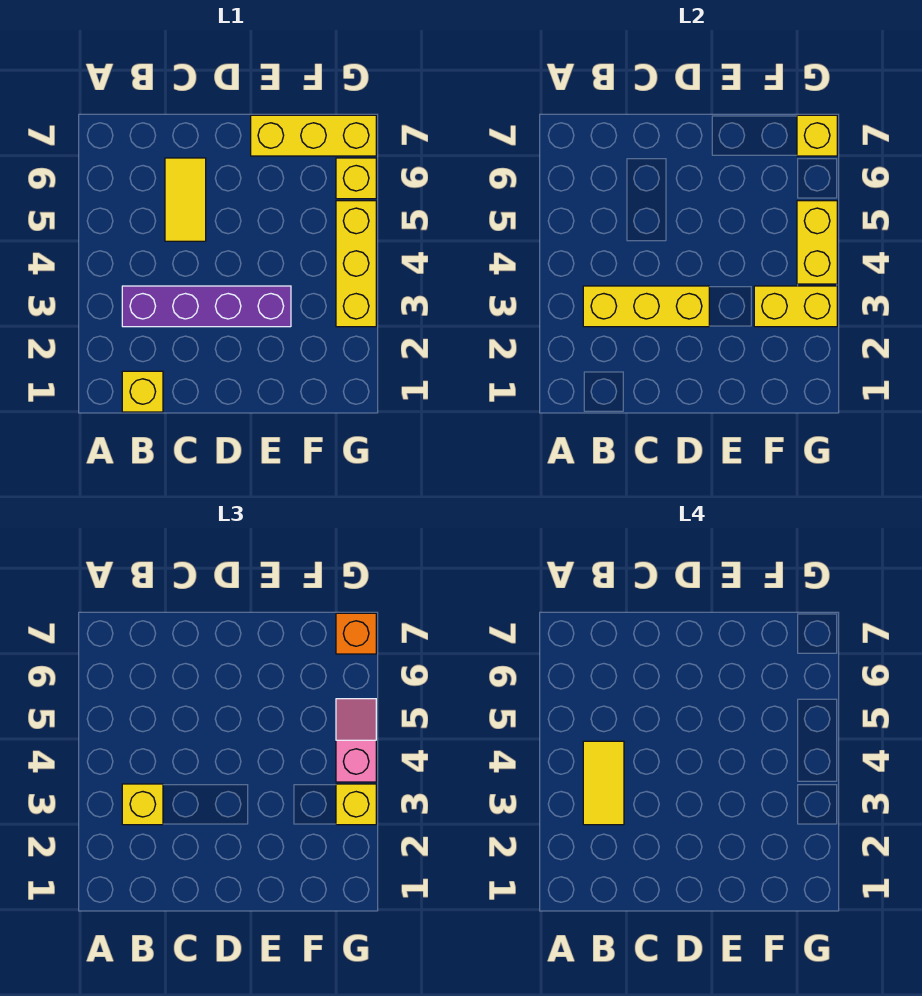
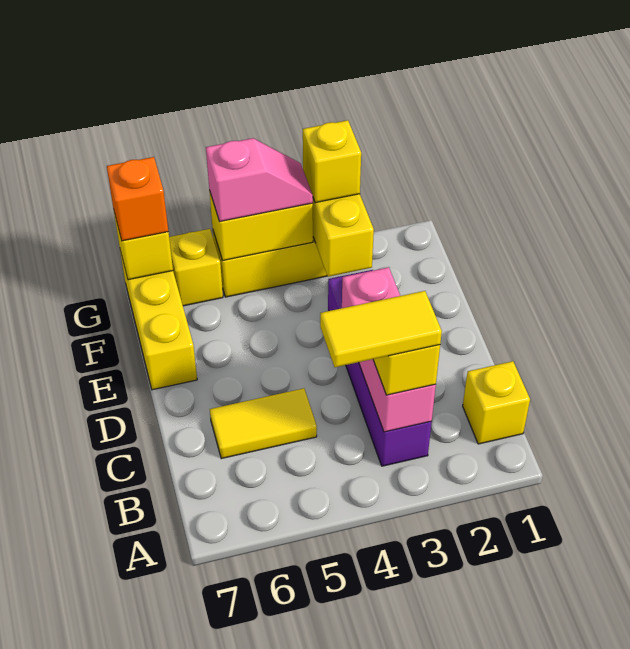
yellow brick B3:D3 level 2 -> pink brick B3:D3 level 2
pink slope G4:G5 level 3 top 4 -> pink slope G4:G5 level 3 top 5

